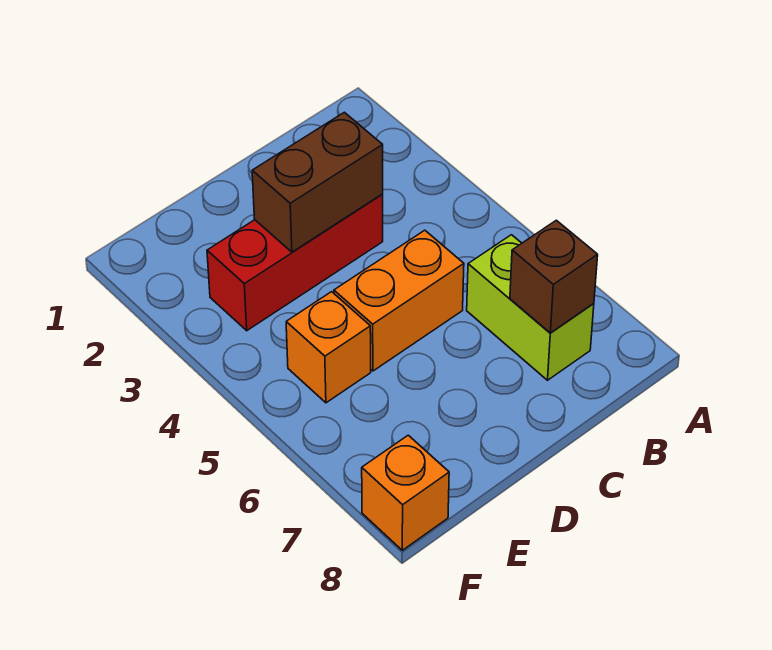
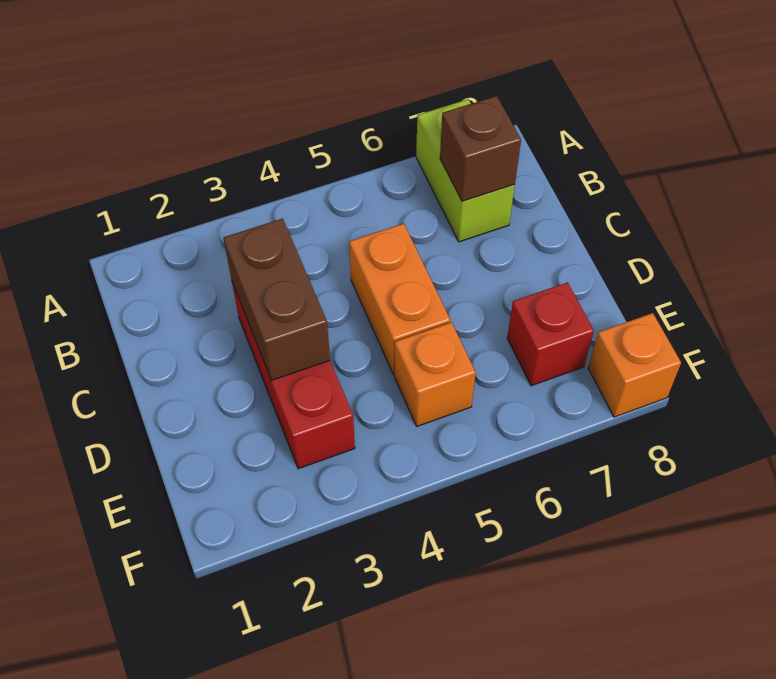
lime brick B6:B7 level 1 -> lime brick A7:B7 level 1
none -> red brick E7 level 1

